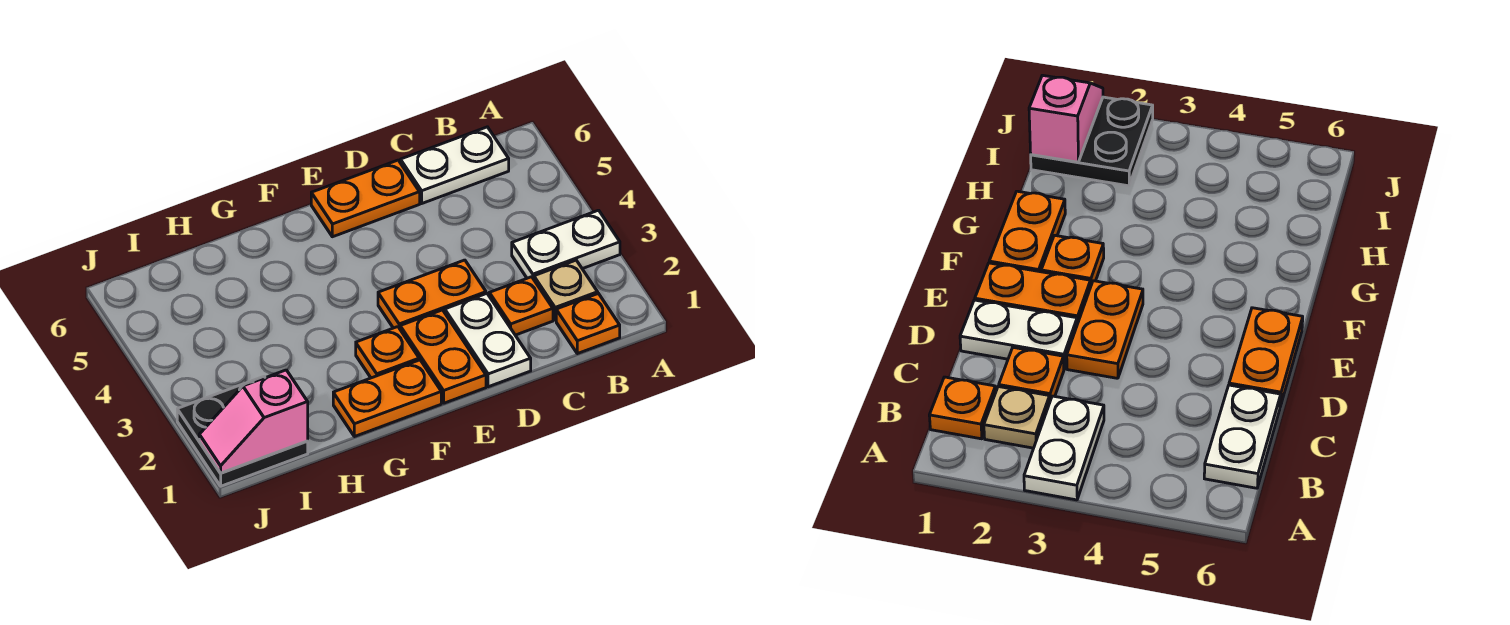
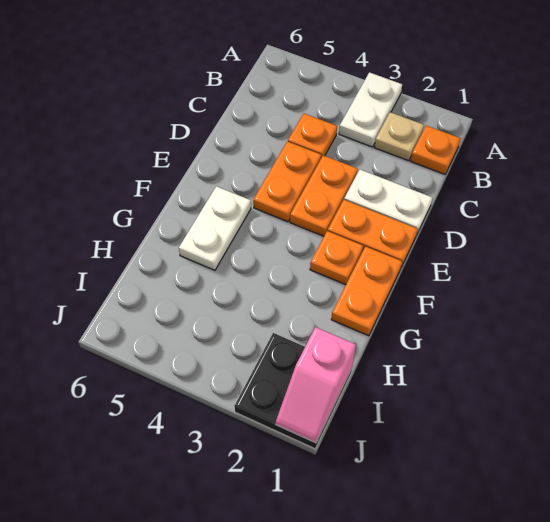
white plate B6:C6 level 1 -> white plate F5:G5 level 1
orange plate C2 level 1 -> orange plate C4 level 1
orange plate D6:E6 level 1 -> orange plate D4:E4 level 1

